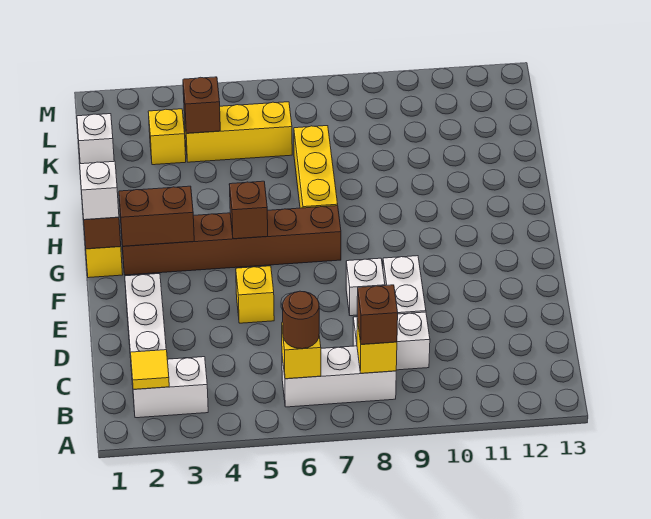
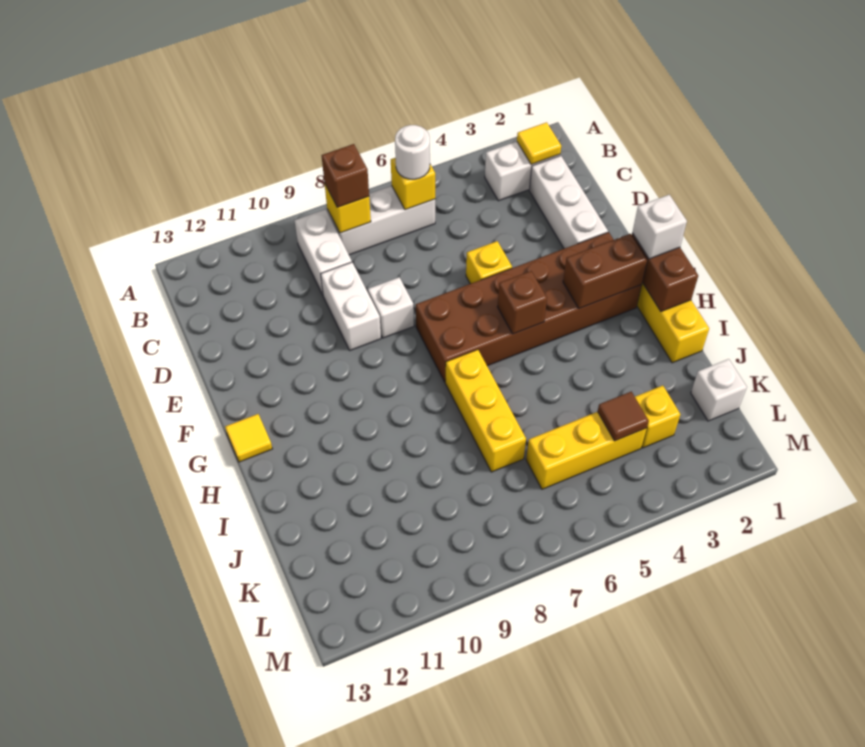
brown round brick B6 level 3 -> white round brick B6 level 3
white brick C8:C9 level 1 -> white brick B9:C9 level 1
brown brick G2:G7 level 1 -> brown brick F2:G7 level 1
none -> yellow tile G13 level 1
brown brick K4 level 2 -> brown tile K4 level 2

